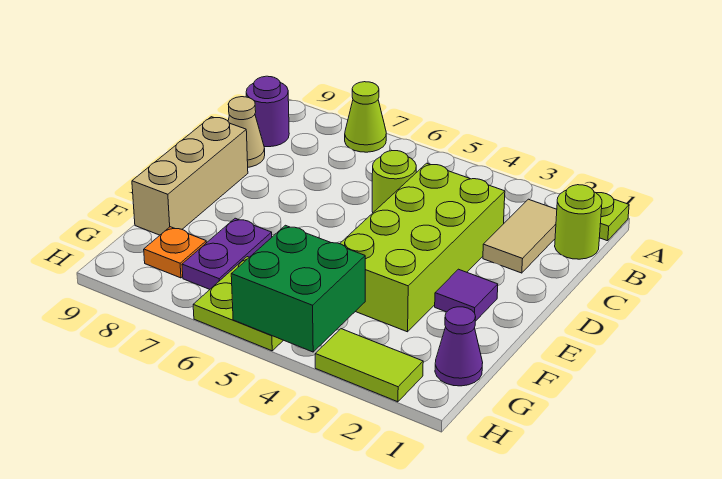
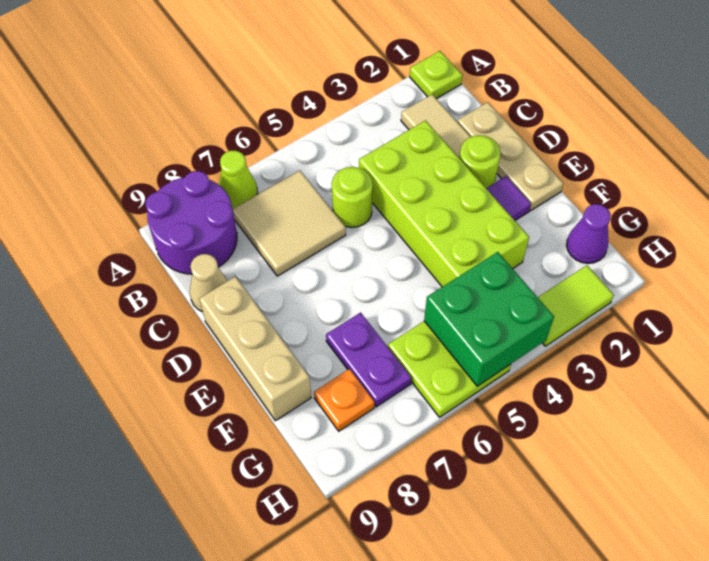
lime round brick B1 level 1 -> lime round brick D2 level 1
none -> tan tile B6:C7 level 1
purple round brick B9 level 1 -> purple round brick A8:B9 level 1
none -> tan plate C1:E1 level 1

